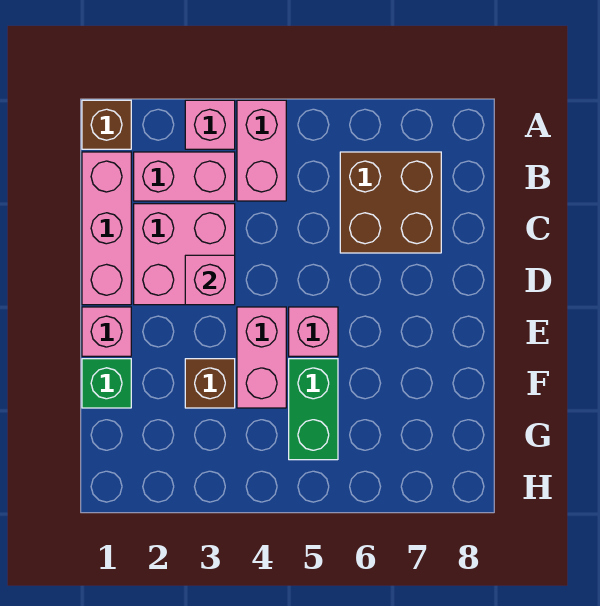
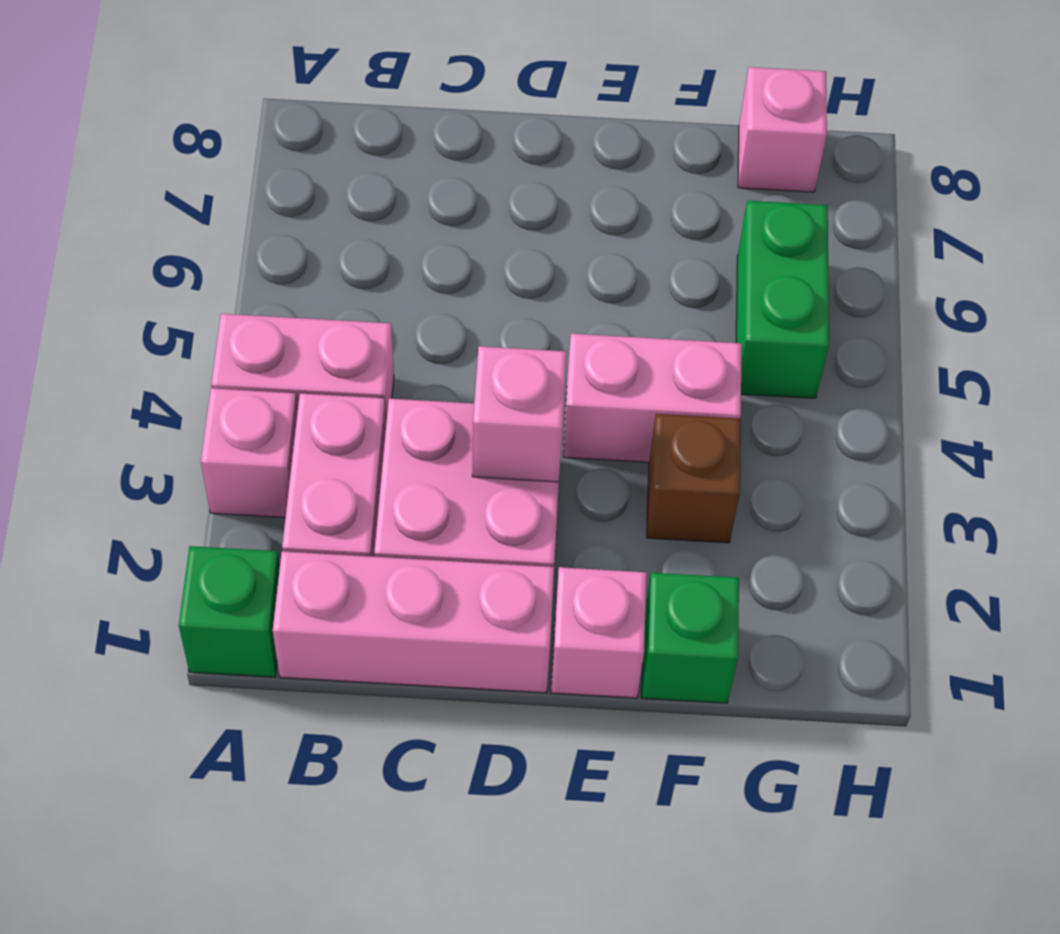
brown brick A1 level 1 -> green brick A1 level 1
brown brick B6:C7 level 1 -> none
pink brick E5 level 1 -> pink brick G8 level 1
green brick F5:G5 level 1 -> green brick G5:G6 level 1

